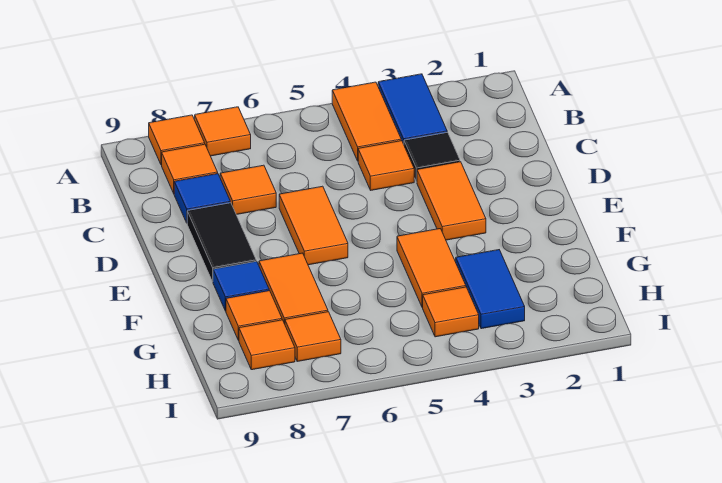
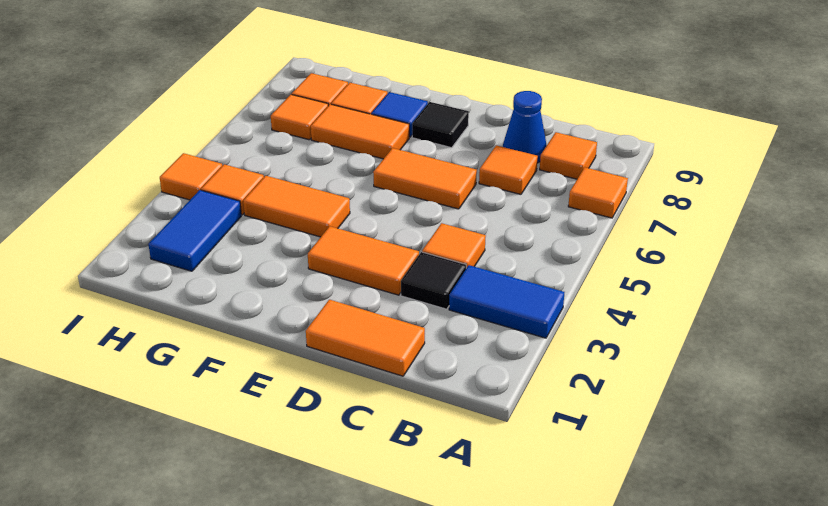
orange tile A4:B4 level 1 -> orange tile C1:D1 level 1
orange tile A8 level 1 -> orange tile I4 level 1
blue tile C8 level 1 -> blue cone C8 level 1
black tile D8:E8 level 1 -> black tile E8 level 1
blue tile G3:H3 level 1 -> blue tile H2:H3 level 1

